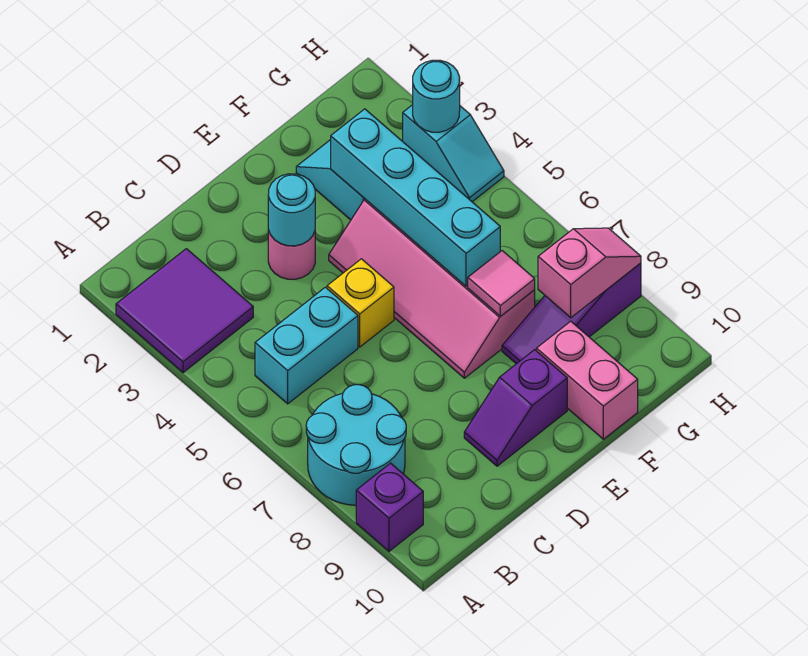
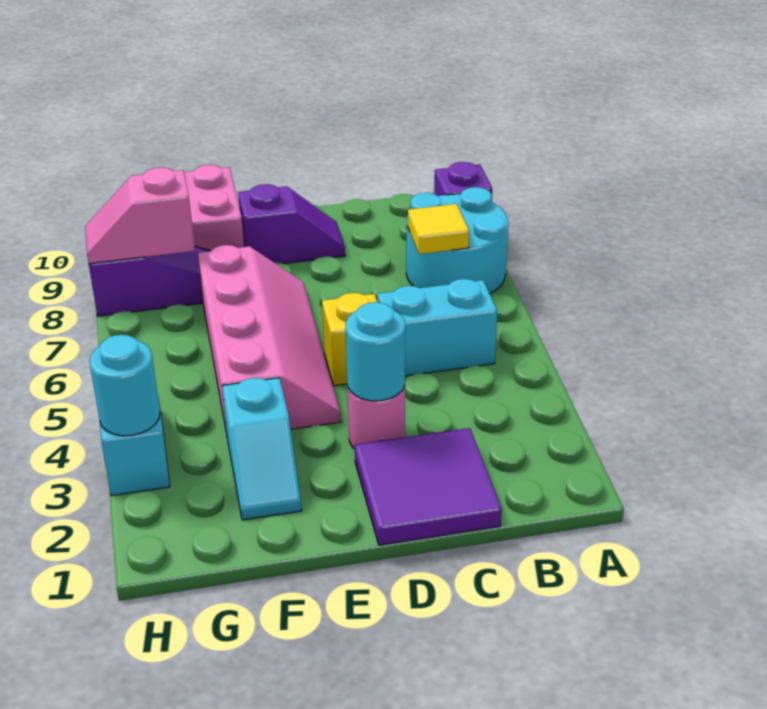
purple tile A2:B3 level 1 -> purple tile C1:D2 level 1
none -> yellow tile B7 level 2
cyan brick F3:F6 level 2 -> none
pink tile F7 level 2 -> none

